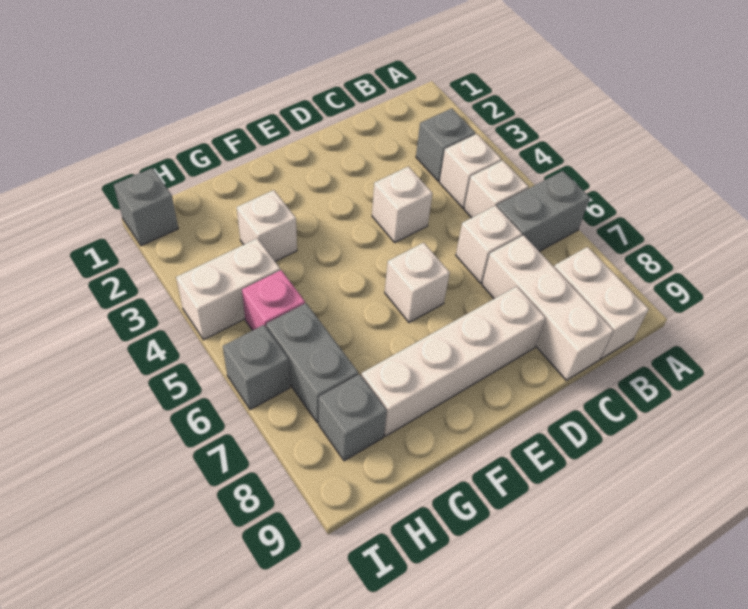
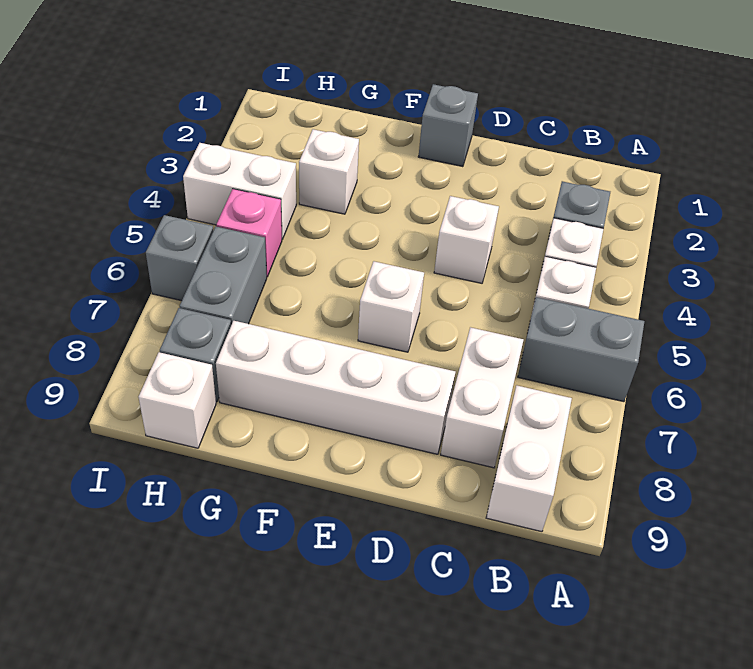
white brick C6 level 1 -> white brick H9 level 1
white brick C7:C9 level 1 -> white brick C7:C8 level 1
grey brick I1 level 1 -> grey brick E1 level 1

